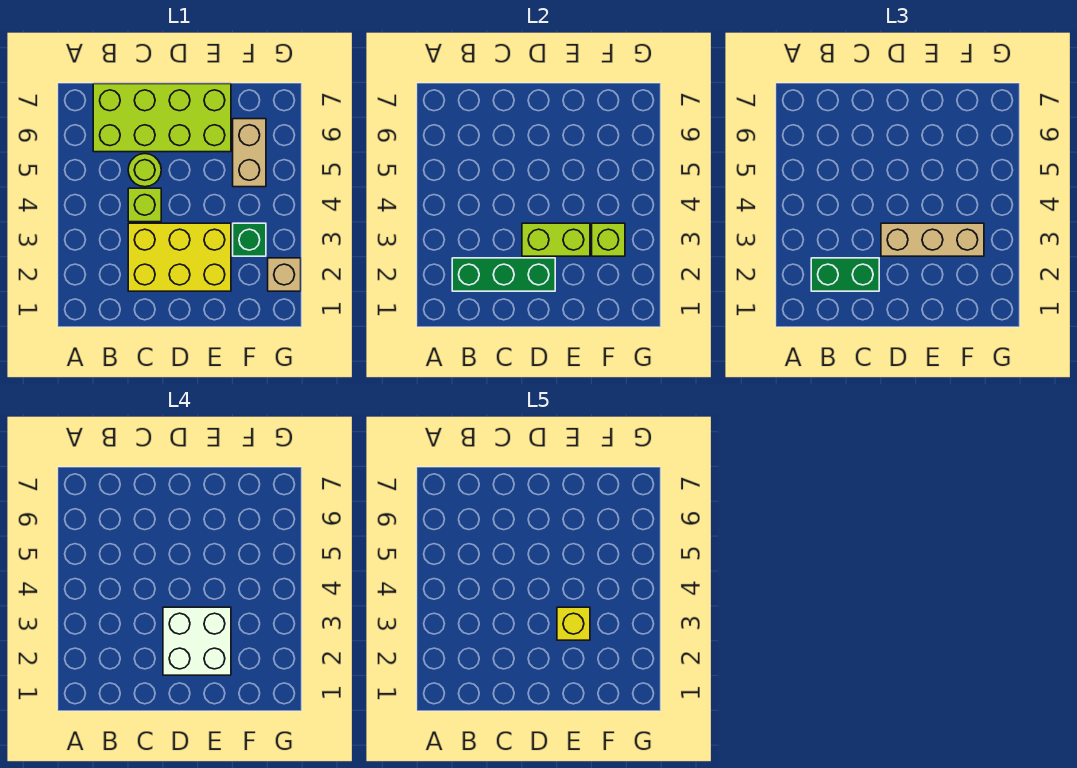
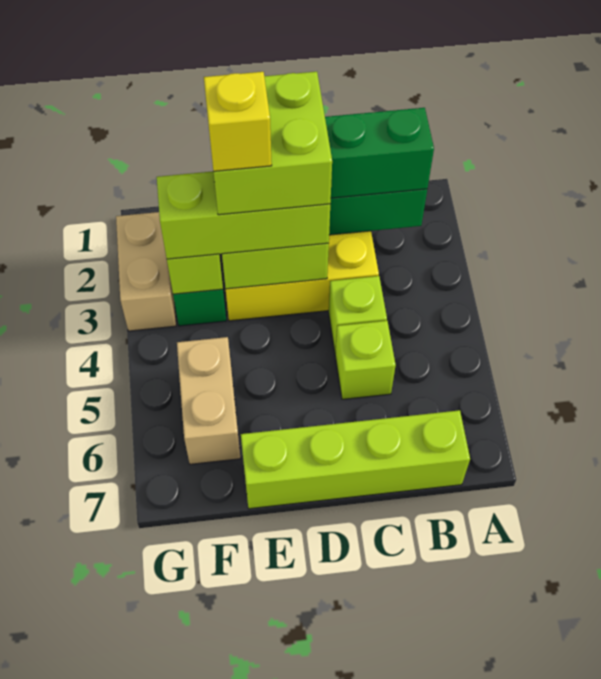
lime brick B6:E7 level 1 -> lime brick B7:E7 level 1
lime round brick C5 level 1 -> lime brick C5 level 1
white brick D2:E3 level 4 -> lime brick D2:E3 level 4
tan brick D3:F3 level 3 -> lime brick D3:F3 level 3
tan brick G2 level 1 -> tan brick G2:G3 level 1

